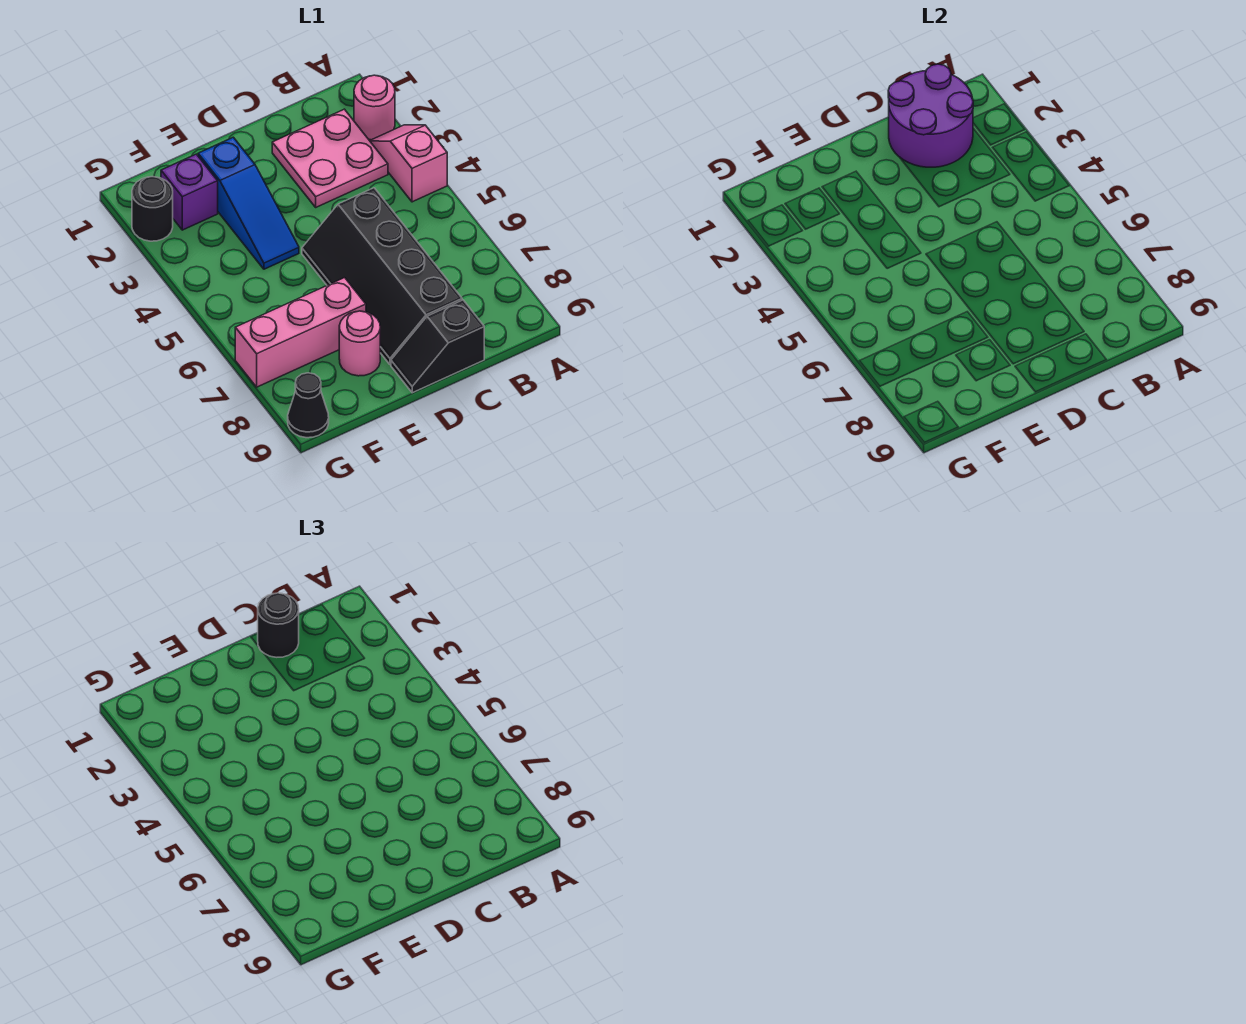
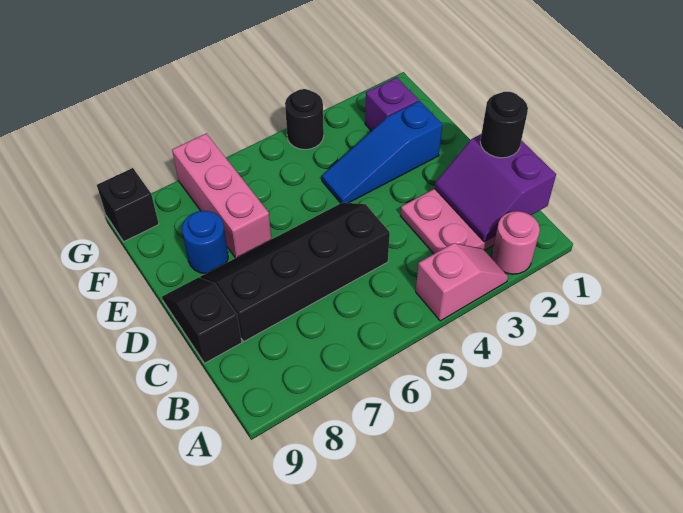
purple round brick B1:C2 level 2 -> purple slope B1:C2 level 2 top 1
pink round brick E8 level 1 -> blue round brick E8 level 1
black round brick G2 level 1 -> black round brick G4 level 1
black cone G9 level 1 -> black brick G9 level 1

